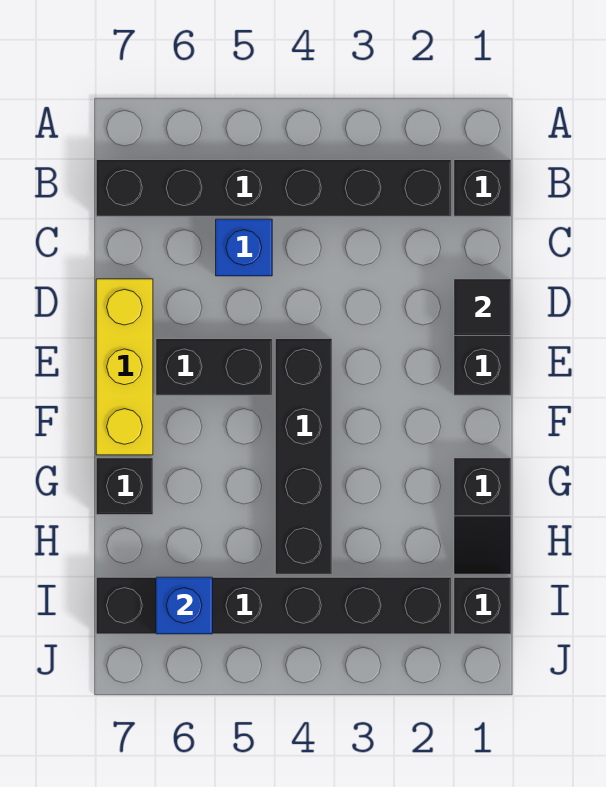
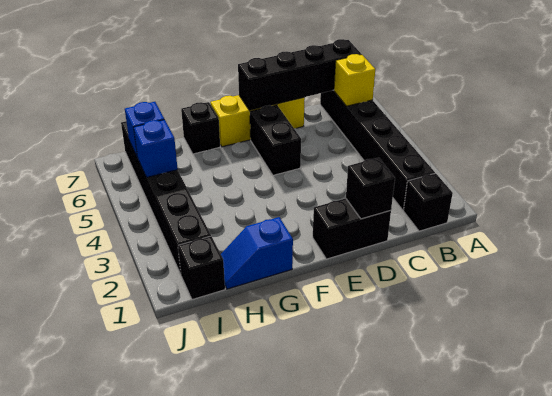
none -> yellow brick B6 level 2
blue brick C5 level 1 -> blue brick I5 level 2
black tile D1 level 2 -> black brick D1 level 2
black brick E4:H4 level 1 -> black brick B7:E7 level 2
black slope G1:H1 level 1 top G -> blue slope G1:H1 level 1 top G

